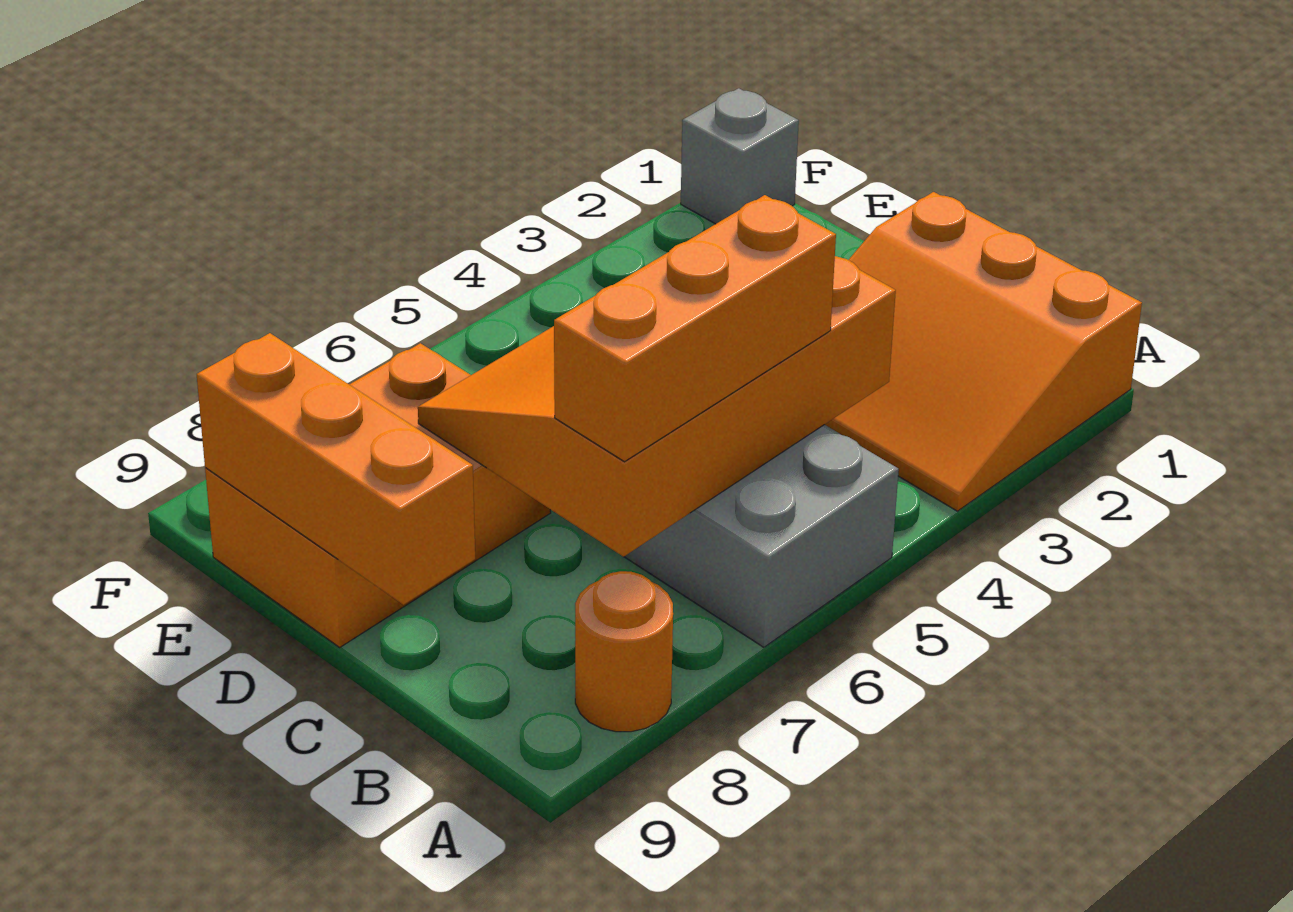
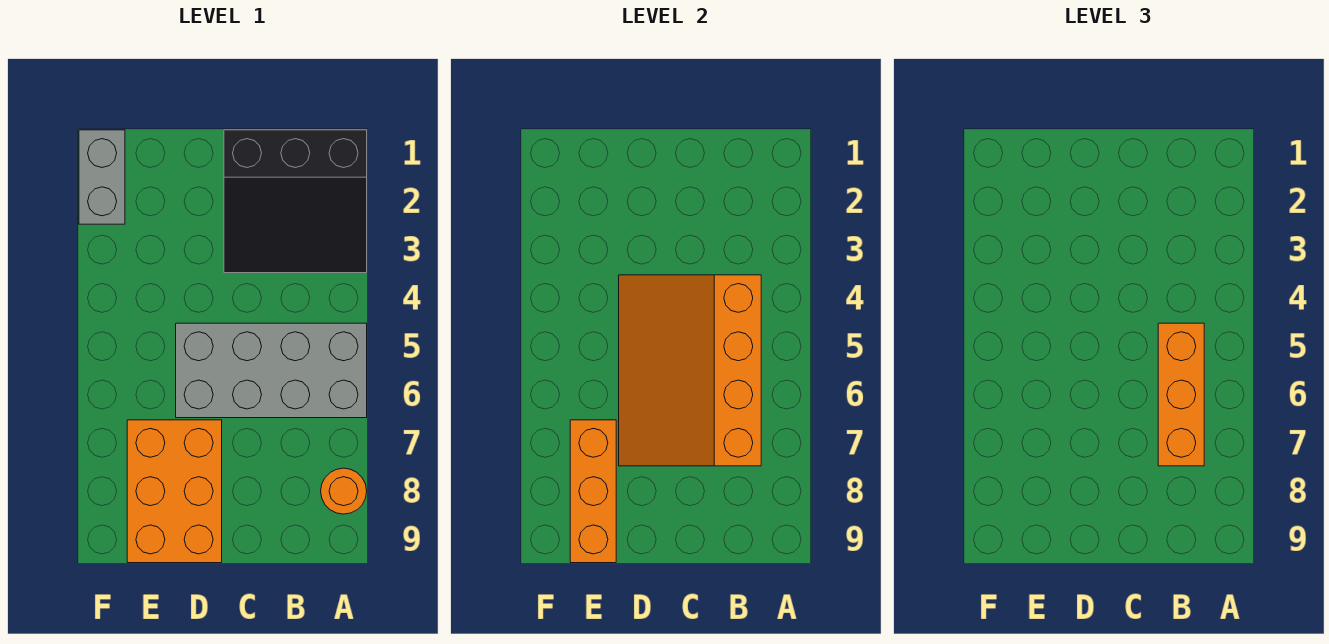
orange slope A1:C3 level 1 top 1 -> black slope A1:C3 level 1 top 1
orange brick C9:E9 level 2 -> orange brick E7:E9 level 2
grey brick F1 level 1 -> grey brick F1:F2 level 1

